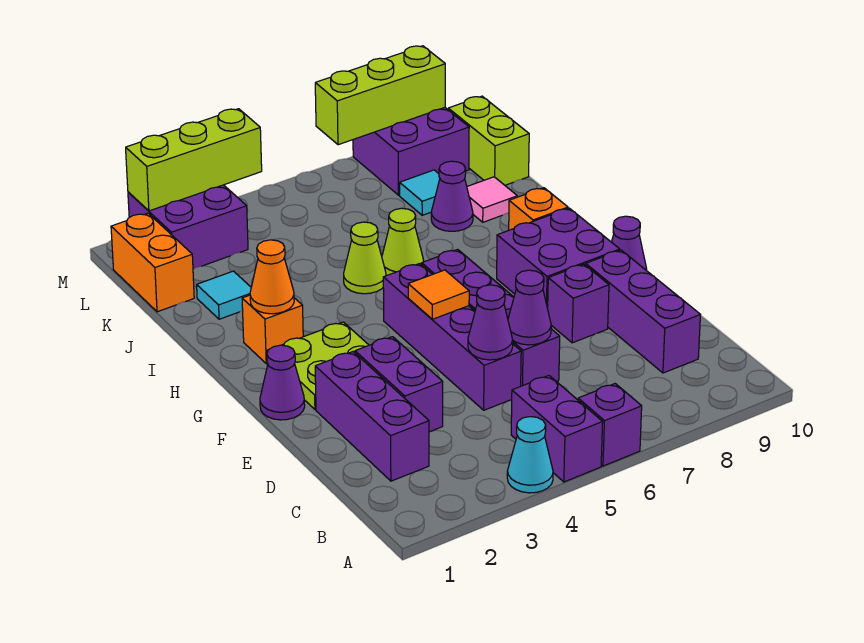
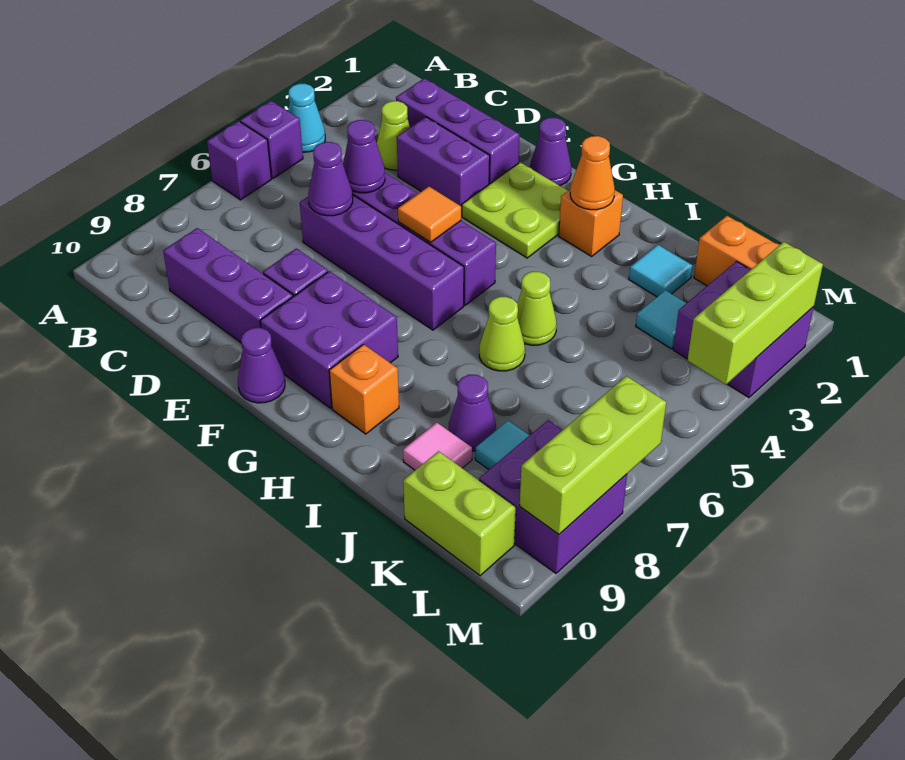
purple brick A5:B5 level 1 -> purple brick A5 level 1
none -> lime cone C3 level 1
none -> cyan tile K3 level 1

